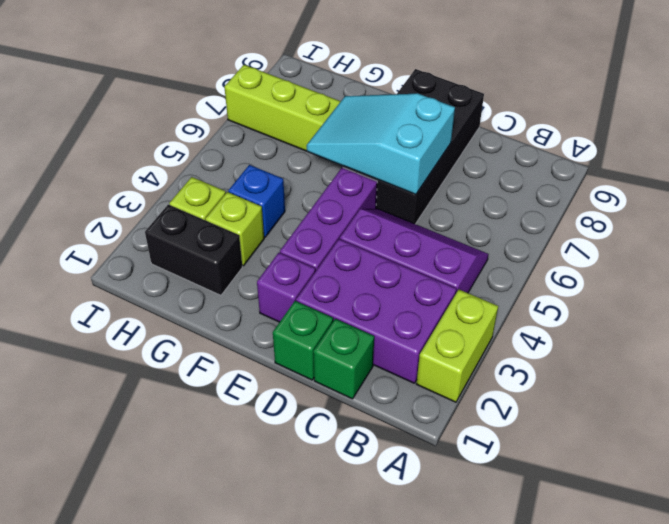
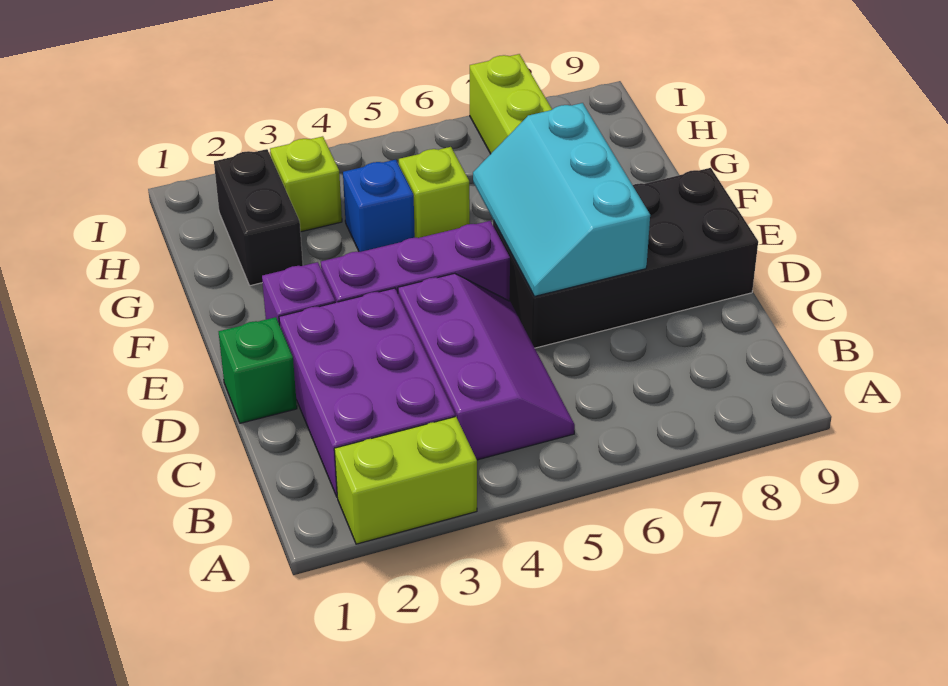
green brick C1 level 1 -> none
cyan slope D6:F7 level 2 top D -> cyan slope D6:F7 level 2 top 7
lime brick G3 level 1 -> lime brick G5 level 1

